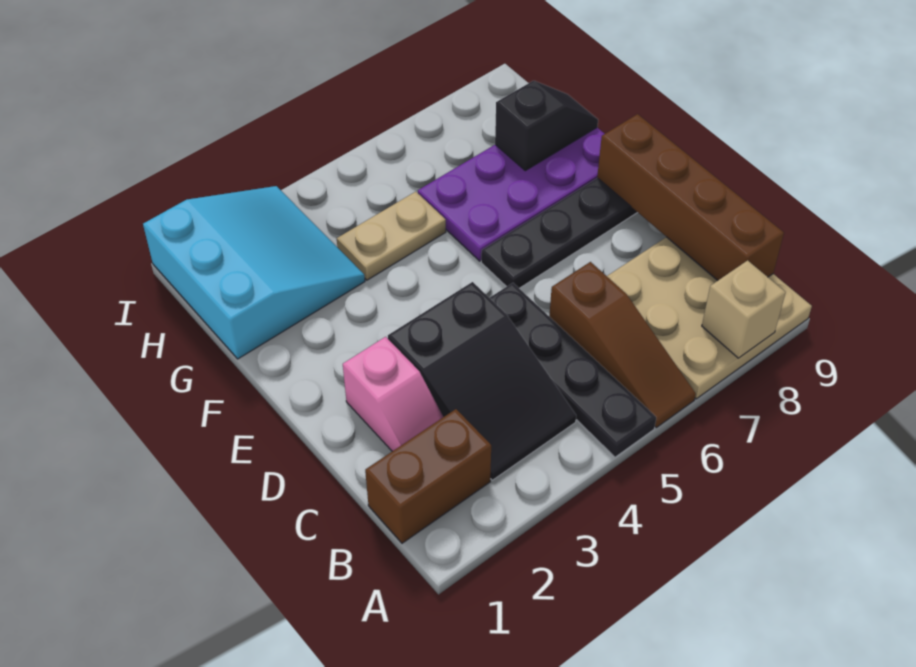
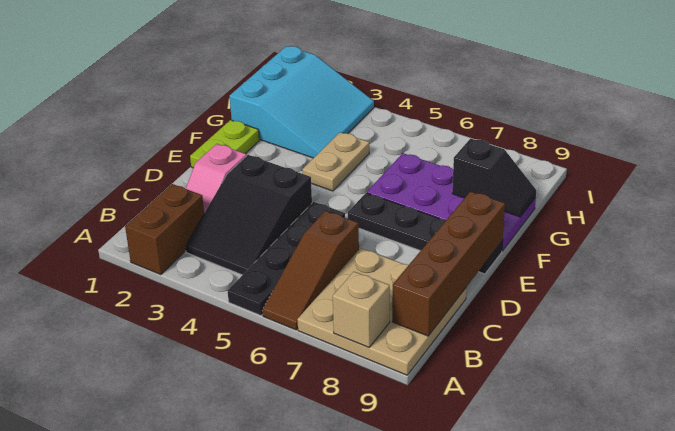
brown brick B1:B2 level 1 -> brown brick A2:B2 level 1
none -> lime plate E1:F1 level 1
tan plate G4:G5 level 1 -> tan plate F4:G4 level 1

